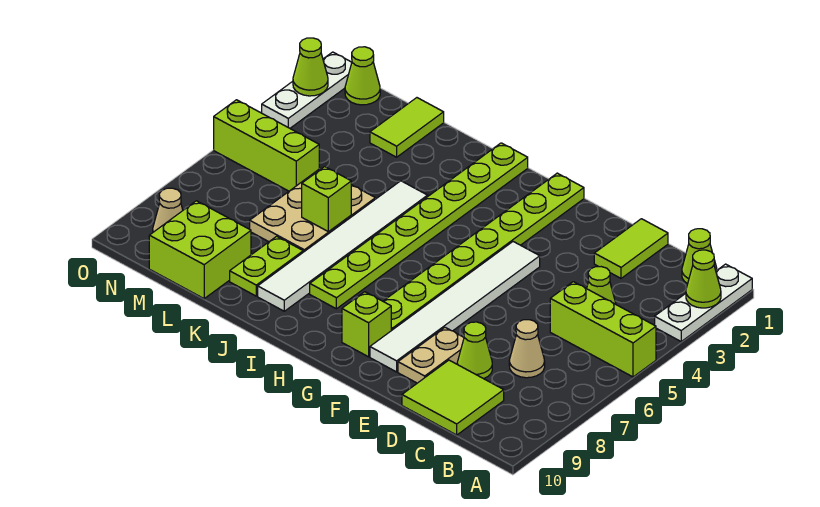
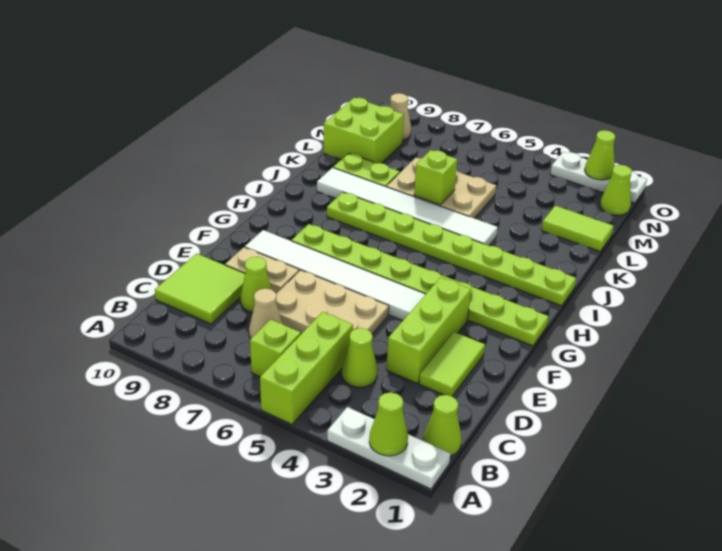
lime tile D1:D2 level 1 -> lime tile D2:E2 level 1
none -> tan plate D5:E7 level 1
lime brick G9 level 1 -> lime brick B6 level 1
lime brick M5:O5 level 1 -> lime brick D3:F3 level 1

